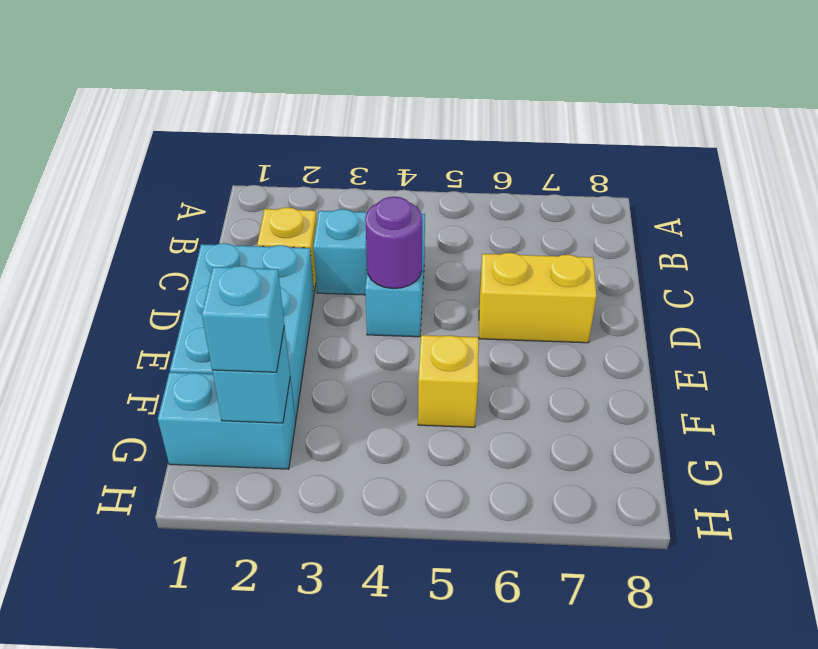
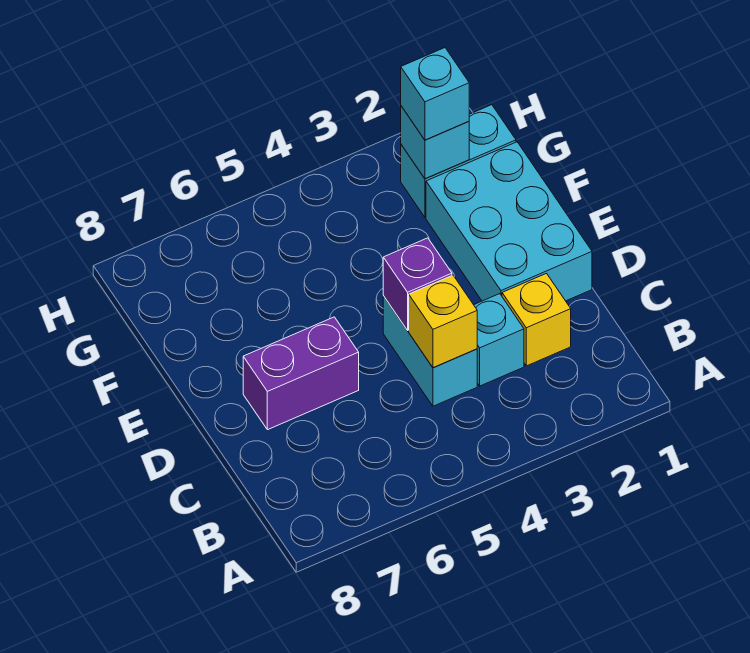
purple round brick D4 level 2 -> purple brick D4 level 2
yellow brick D6:D7 level 1 -> purple brick D6:D7 level 1
yellow brick F5 level 1 -> yellow brick C4 level 2

